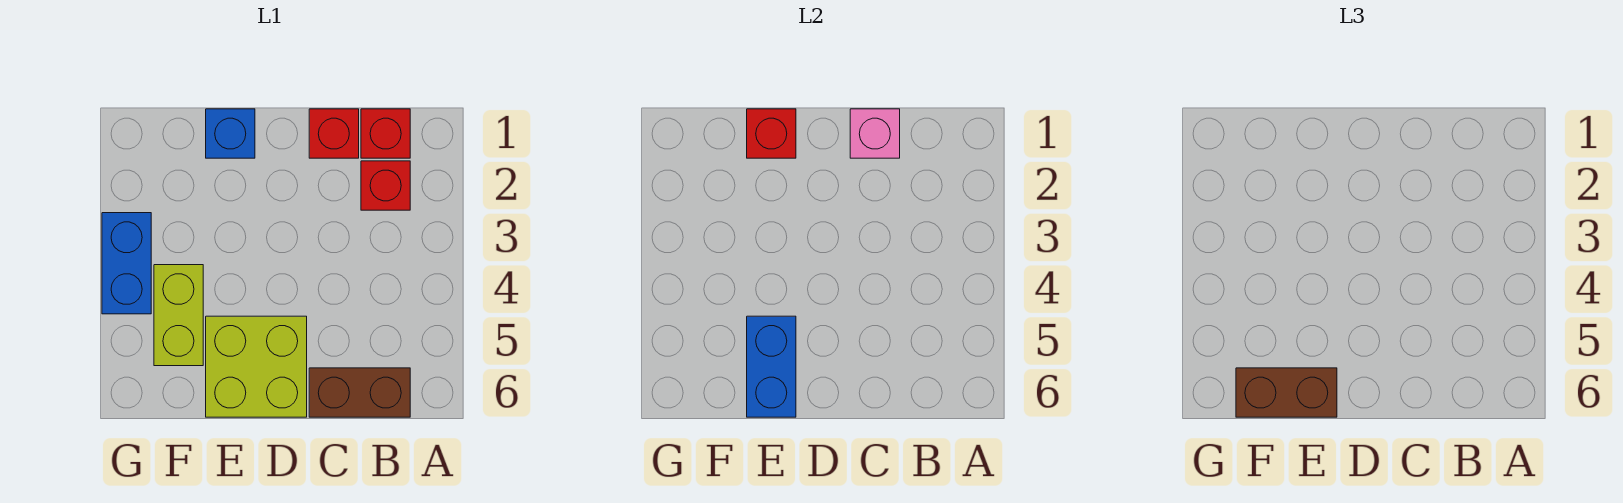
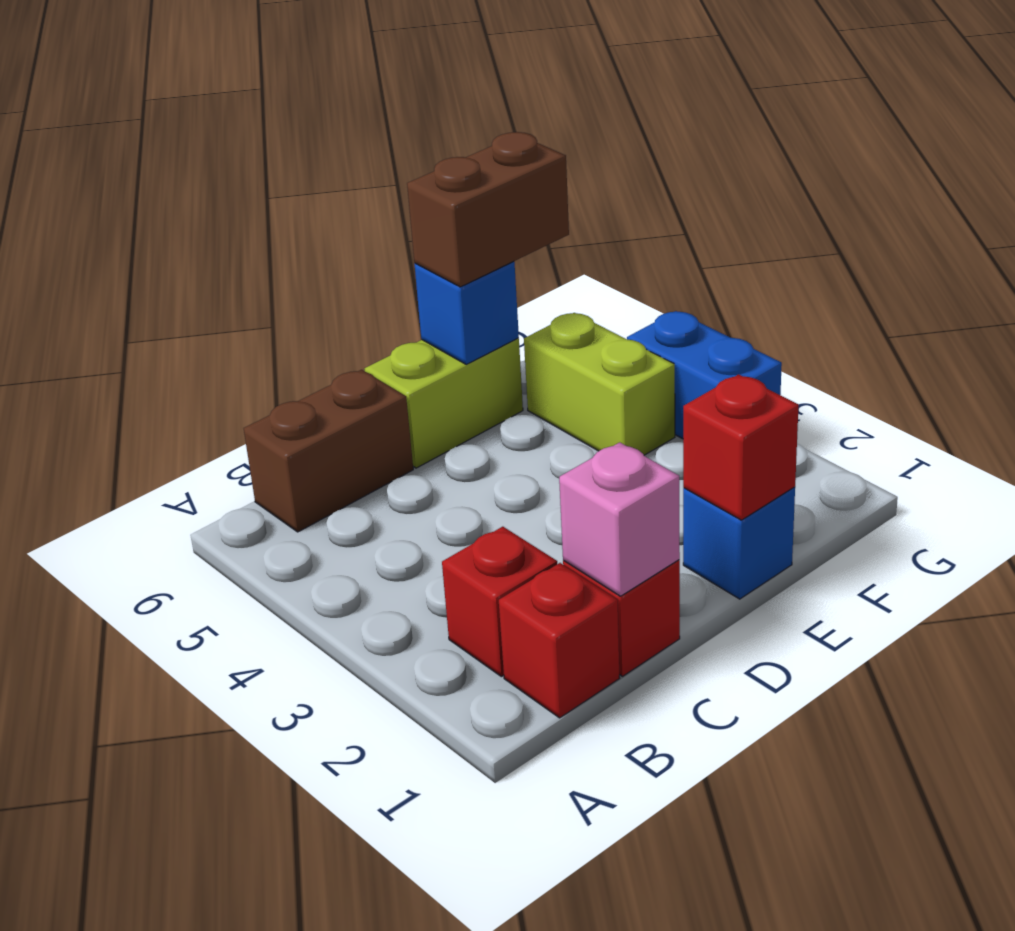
lime brick D5:E6 level 1 -> lime brick D6:E6 level 1
blue brick E5:E6 level 2 -> blue brick E6 level 2

